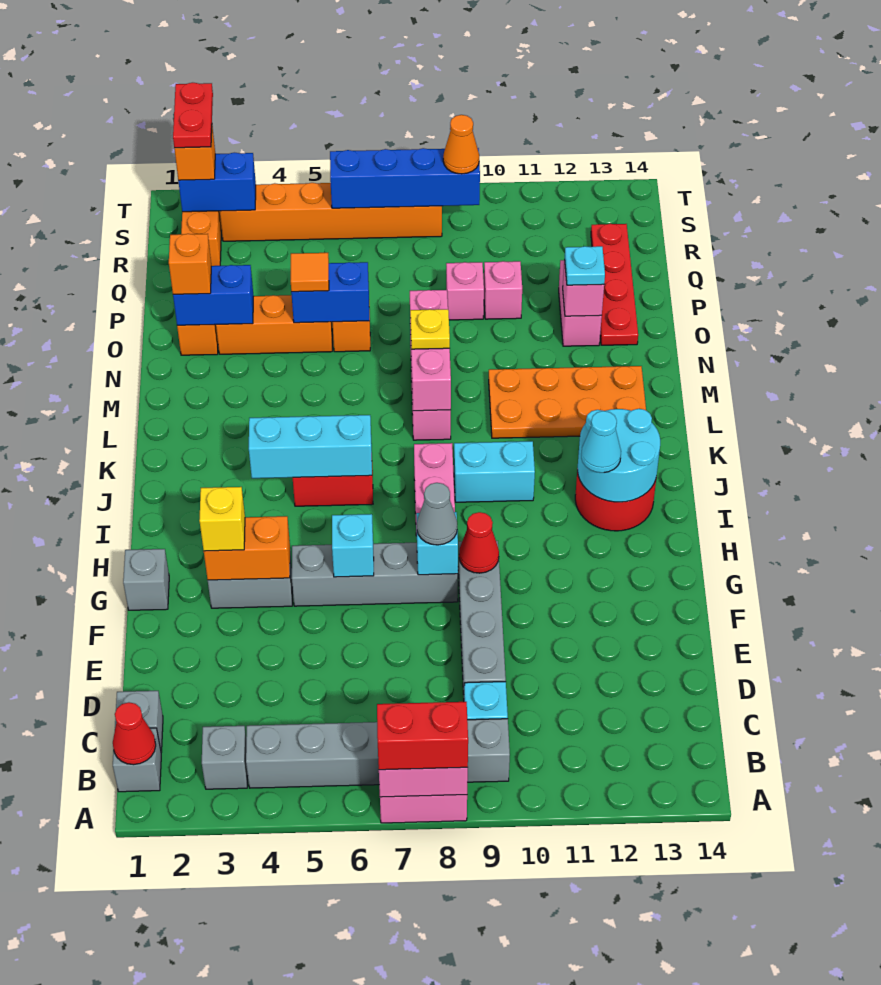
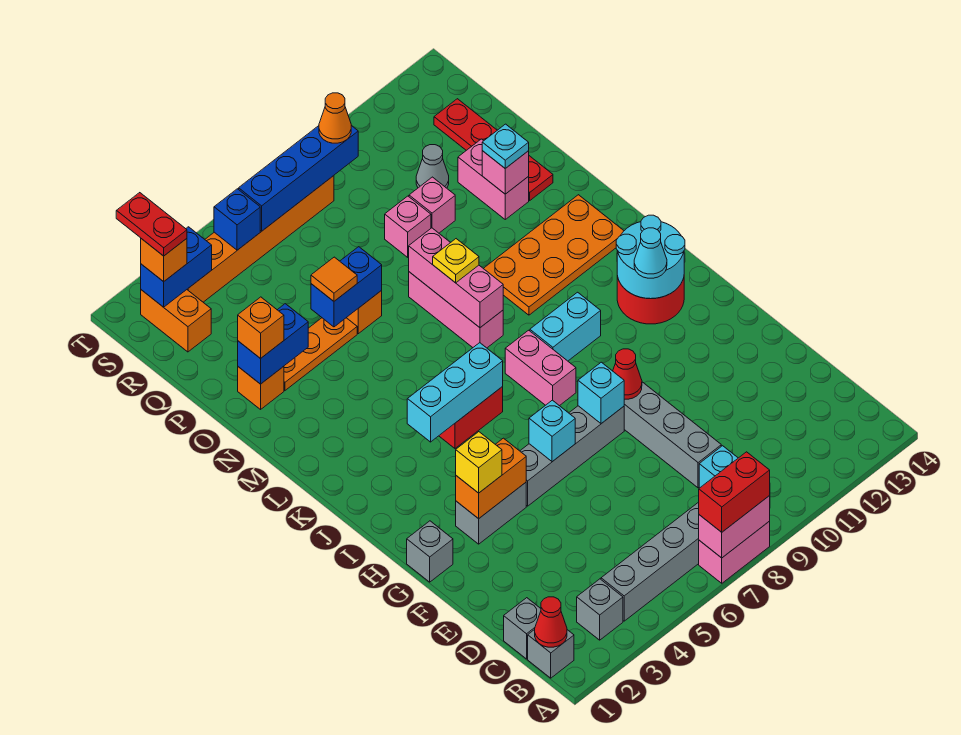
grey cone G8 level 3 -> grey cone Q11 level 1
orange brick O3:O5 level 1 -> orange plate O3:O5 level 1
none -> blue brick S5 level 2

